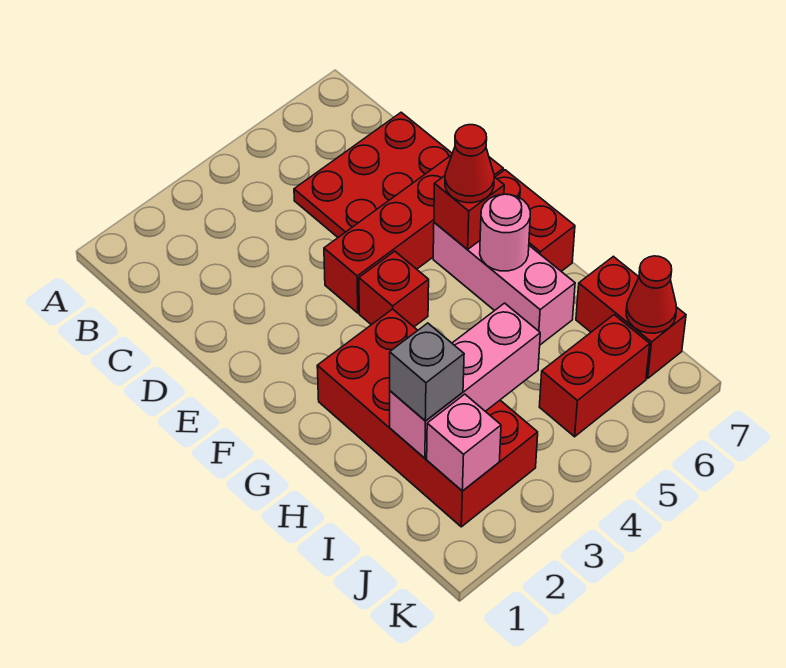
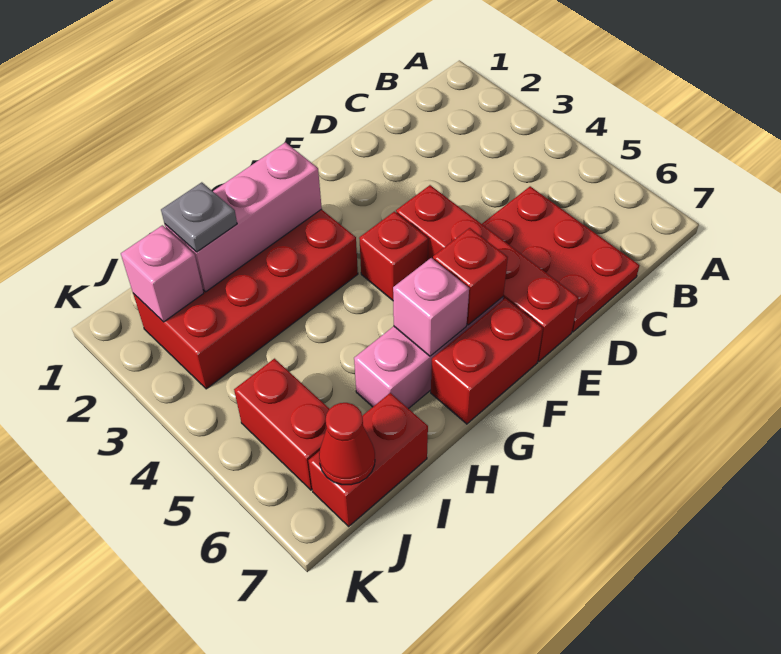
red cone F6 level 3 -> none
pink round brick G6 level 2 -> pink brick G6 level 2
pink brick I2:I4 level 2 -> pink brick G2:I2 level 2
grey brick I2 level 3 -> grey plate I2 level 3

